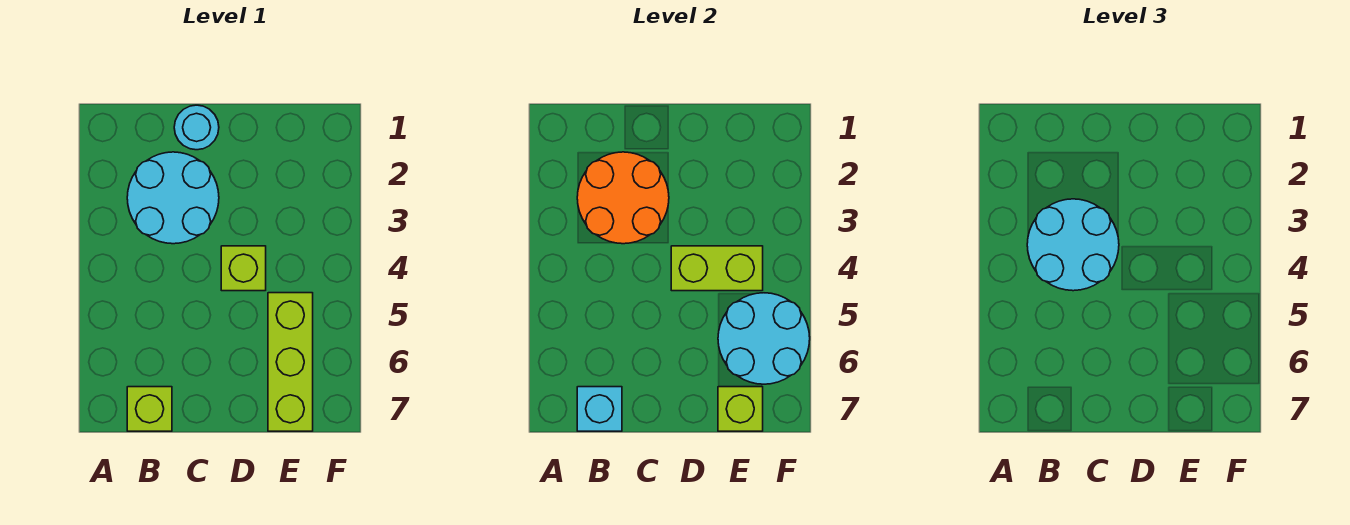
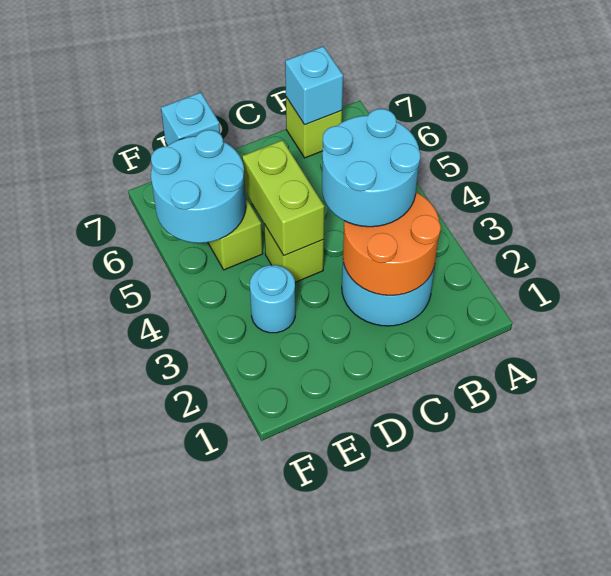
cyan round brick C1 level 1 -> cyan round brick E3 level 1
lime brick D4:E4 level 2 -> lime brick D4:D5 level 2
lime brick E7 level 2 -> cyan brick E7 level 2

